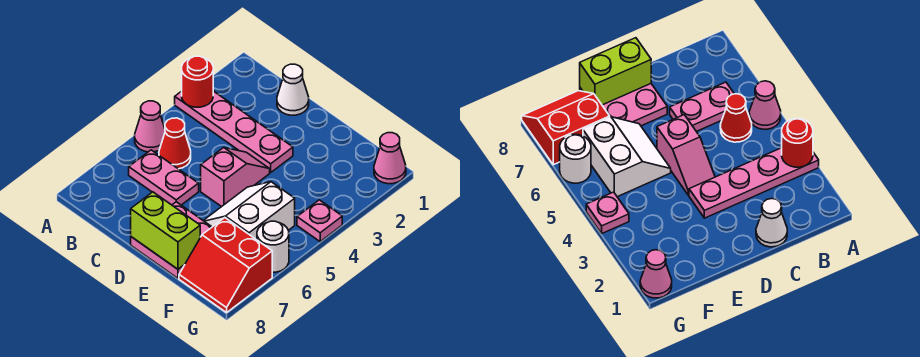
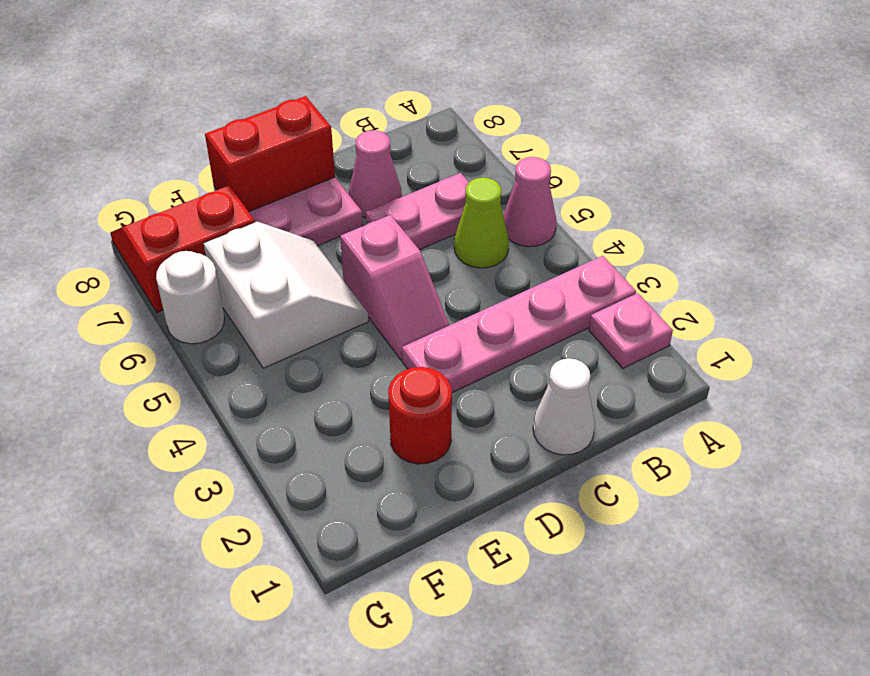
red round brick A3 level 2 -> red round brick E2 level 1
red cone B5 level 1 -> lime cone B5 level 1
lime brick D8:E8 level 2 -> red brick D8:E8 level 2
pink cone G1 level 1 -> pink cone C7 level 1
pink plate G4 level 1 -> pink plate A2 level 1

